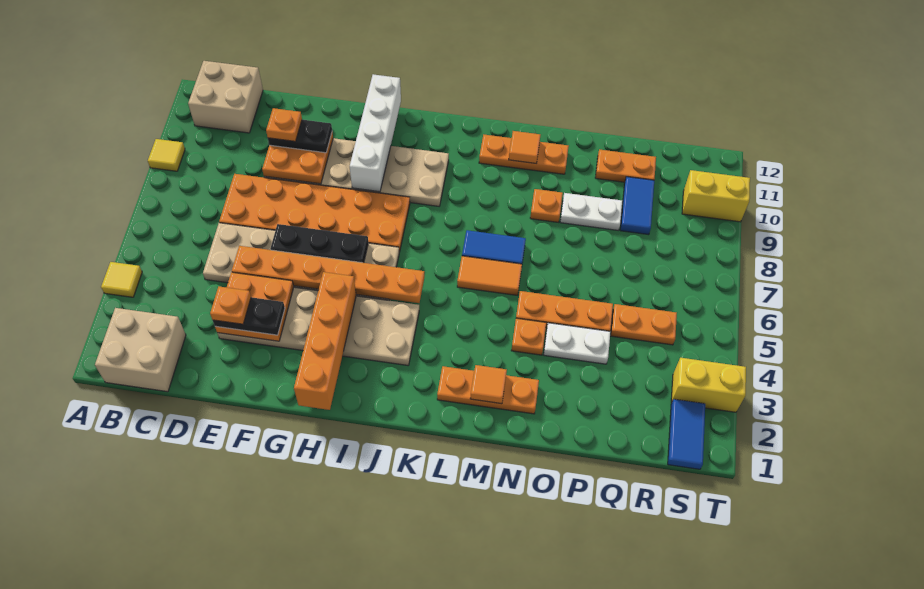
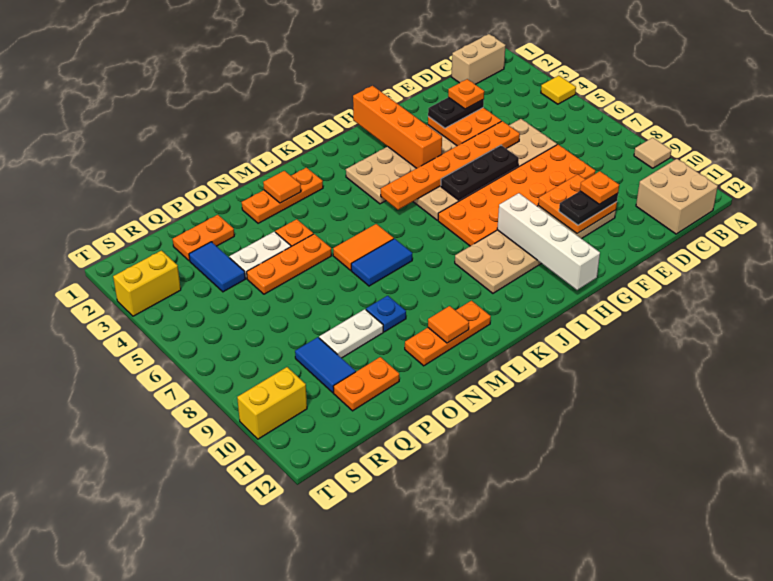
yellow tile A9 level 1 -> tan tile A9 level 1
tan brick B1:C2 level 1 -> tan brick B1:C1 level 1
orange plate N9 level 1 -> blue plate N9 level 1
orange plate Q5:R5 level 1 -> orange plate P2:Q2 level 1
blue tile S1:S2 level 1 -> blue tile Q3:Q4 level 1

